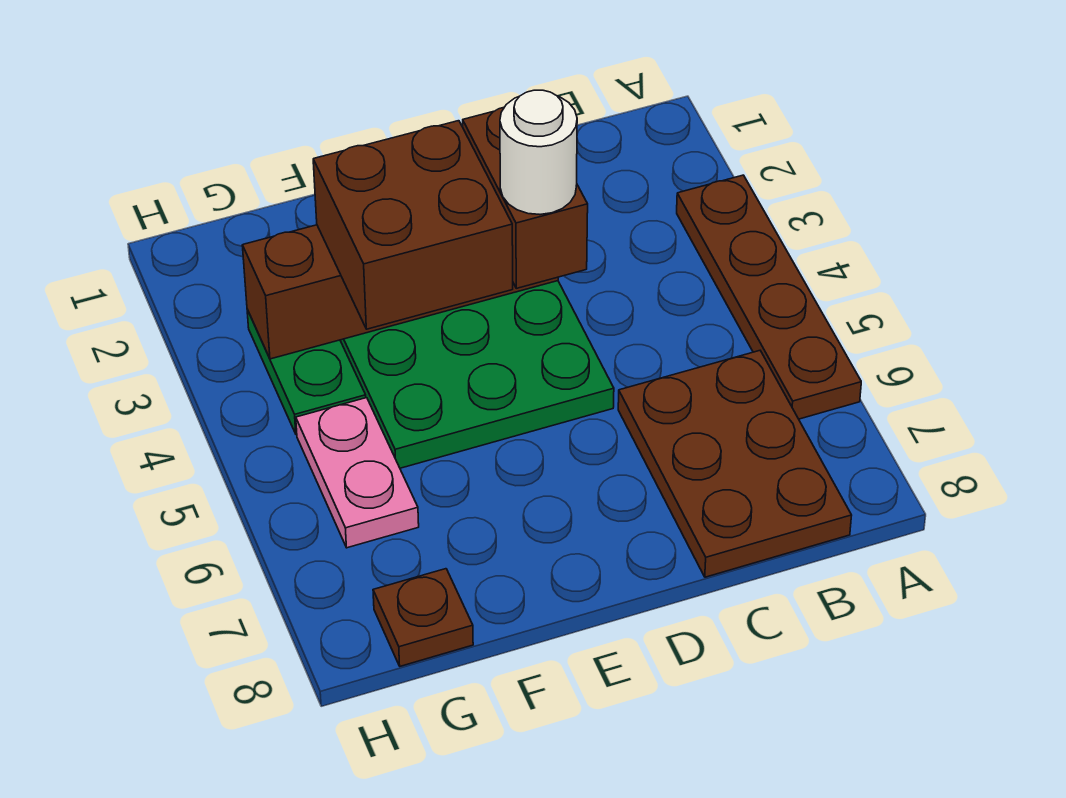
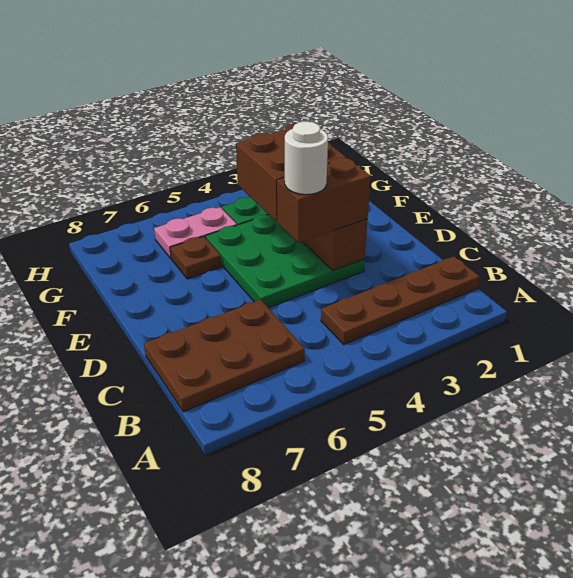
brown plate A3:A6 level 1 -> brown plate B1:B4 level 1
brown plate G8 level 1 -> brown plate F6 level 1

